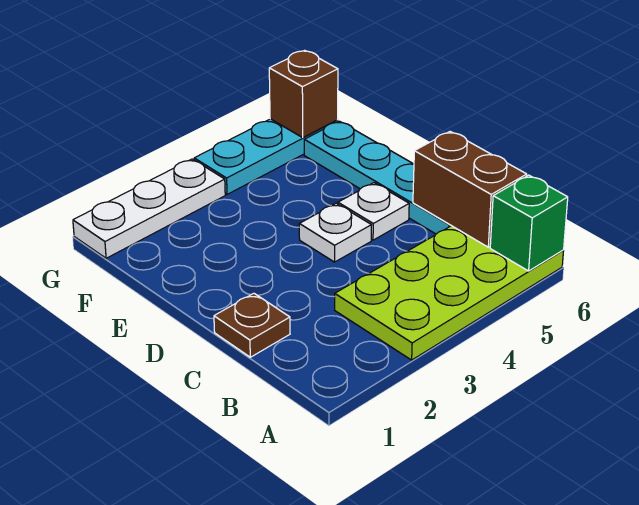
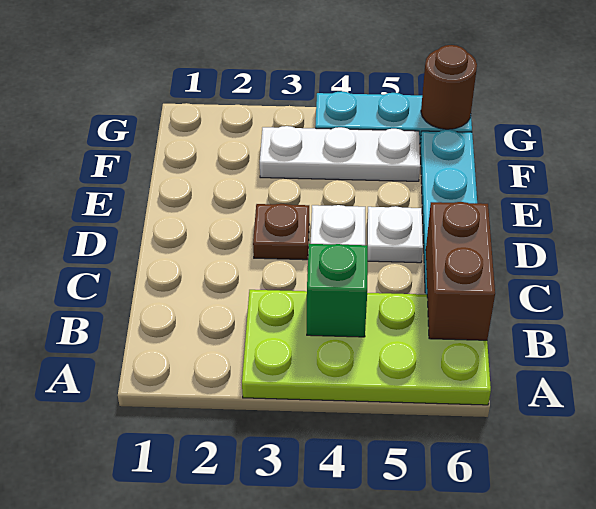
green brick A6 level 2 -> green brick B4 level 2
brown plate C1 level 1 -> brown plate D3 level 1
white plate G1:G3 level 1 -> white plate F3:F5 level 1
brown brick G6 level 2 -> brown round brick G6 level 2

